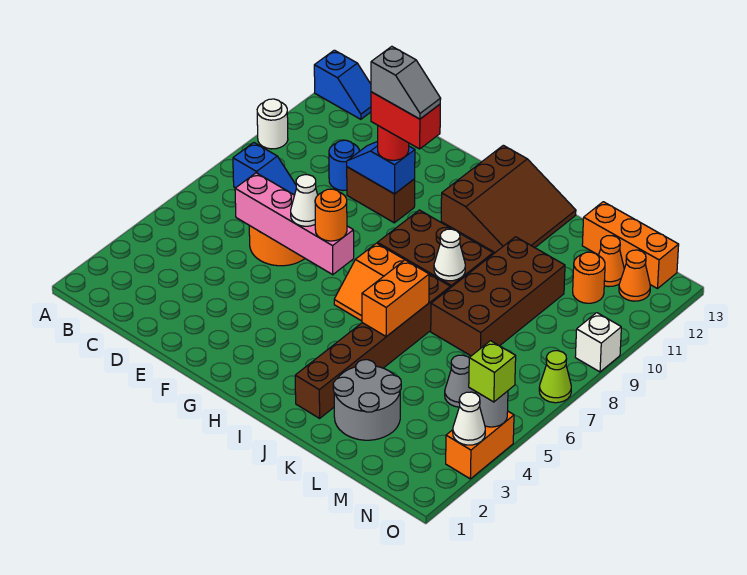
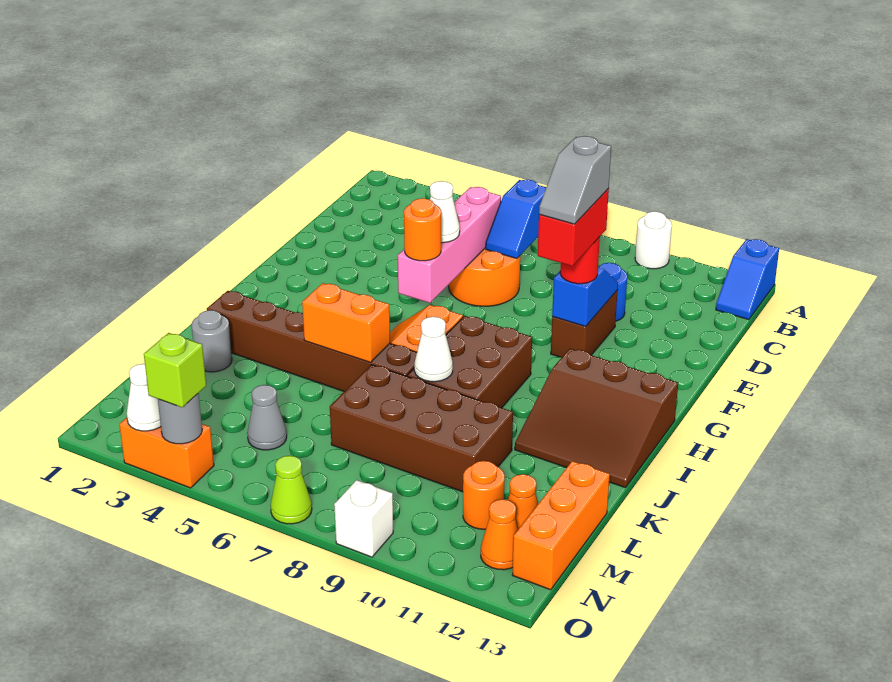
grey round brick K2:L3 level 1 -> grey round brick K2 level 1

